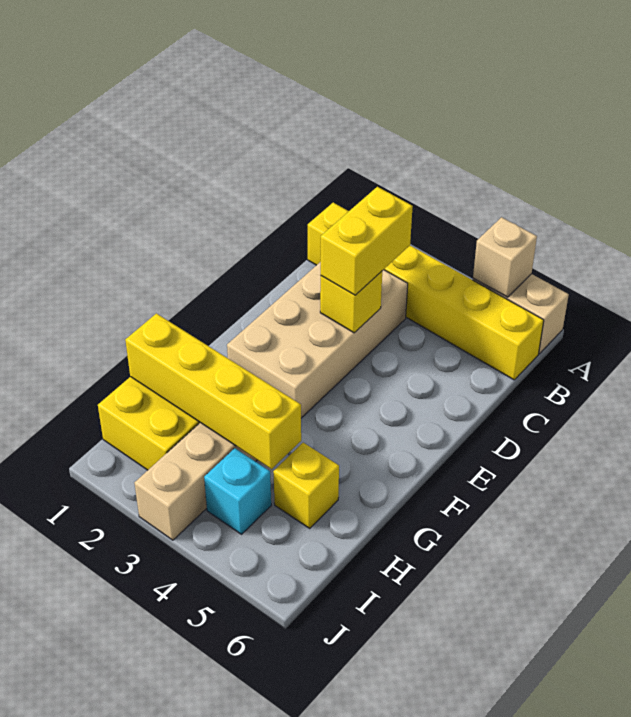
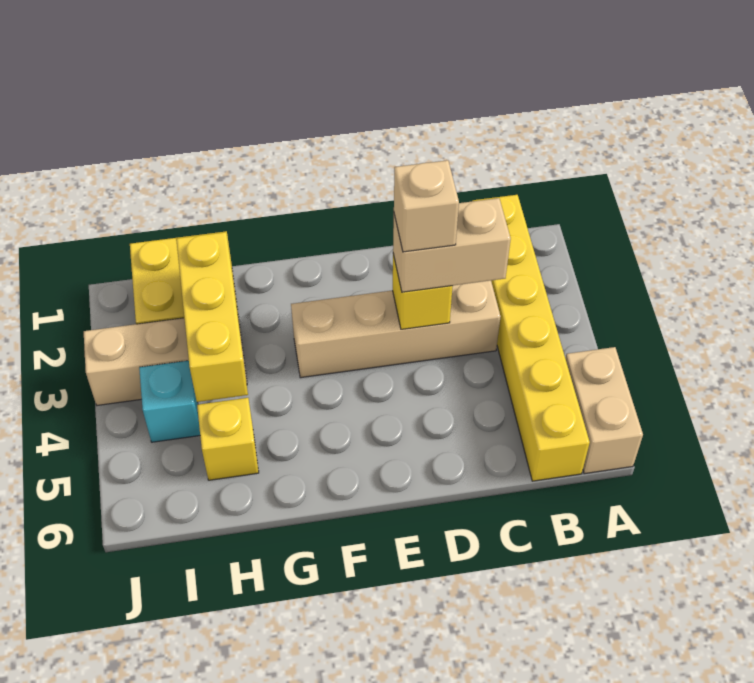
tan brick A5 level 2 -> tan brick D3 level 4
tan brick C2:F3 level 1 -> tan brick C3:F3 level 1
yellow brick C3:D3 level 3 -> tan brick C3:D3 level 3
yellow brick H1:H4 level 2 -> yellow brick H2:H4 level 2

